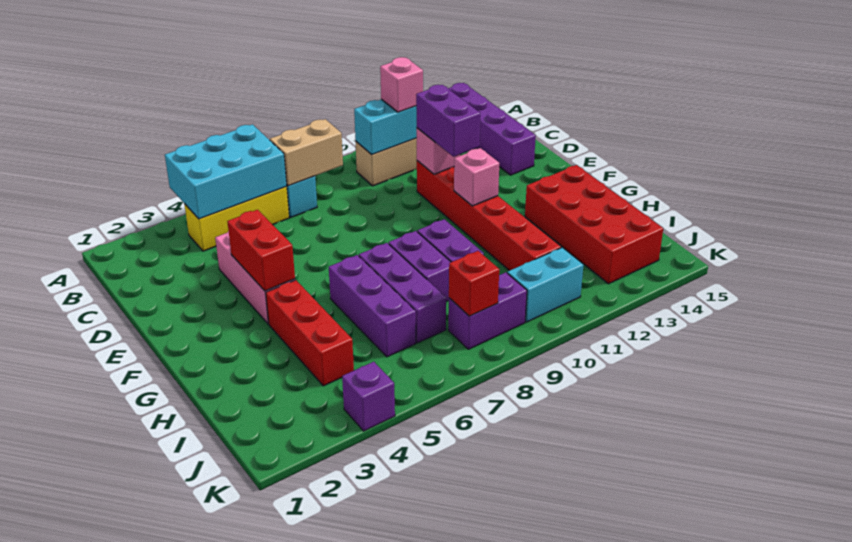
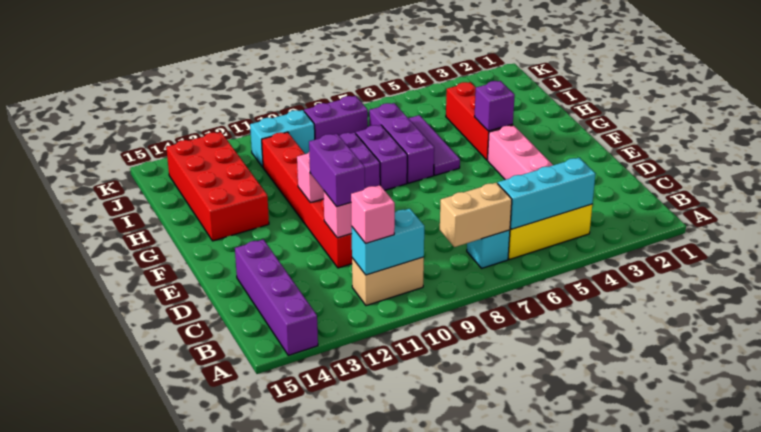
cyan brick A4:B6 level 2 -> cyan brick B4:B6 level 2
red brick E4:F4 level 2 -> none
purple brick G6:I6 level 1 -> purple tile G6:I6 level 1
red brick J8 level 2 -> none
purple brick K4 level 1 -> purple brick G4 level 2

